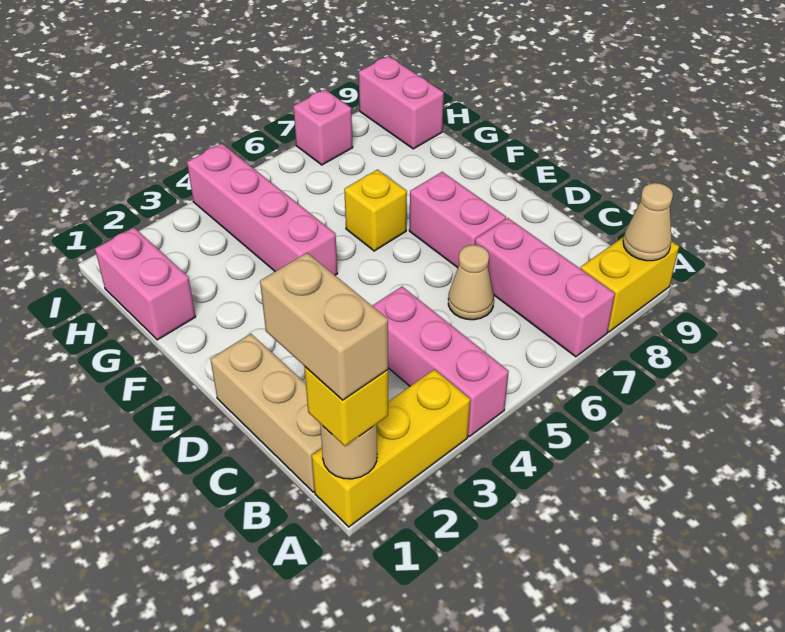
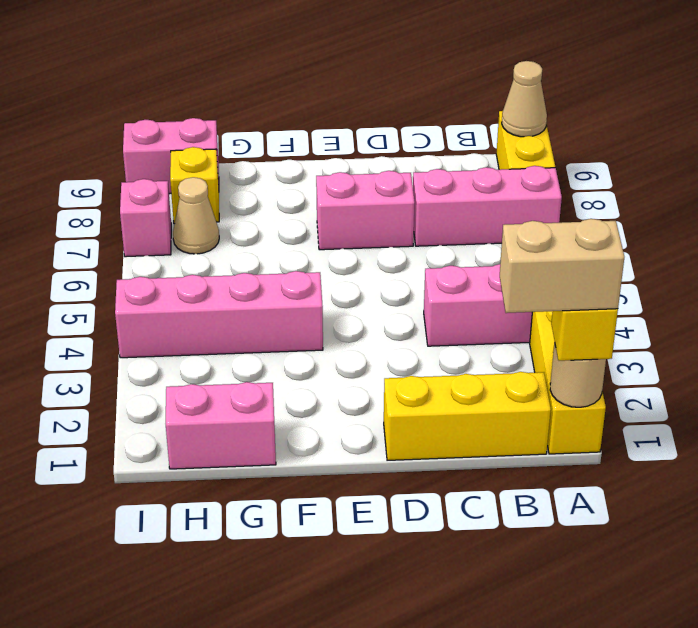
tan brick B1:D1 level 1 -> yellow brick B1:D1 level 1
tan cone C6 level 1 -> tan cone H7 level 1
yellow brick F6 level 1 -> yellow brick H8 level 1

